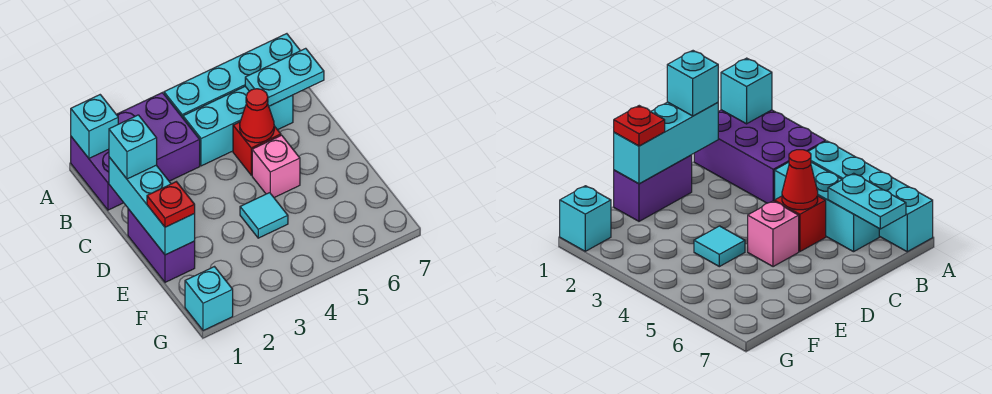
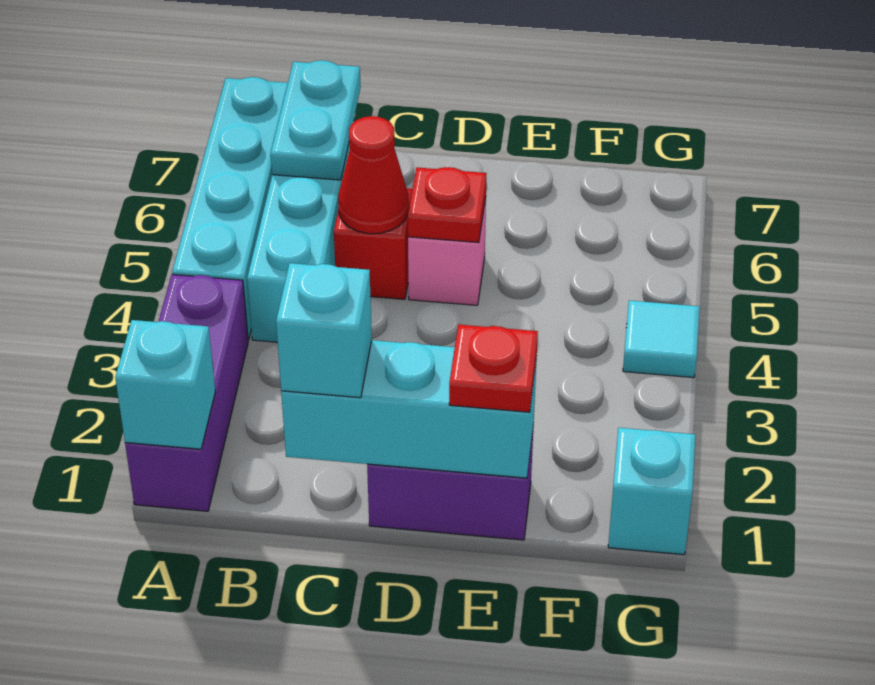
purple brick A1:B3 level 1 -> purple brick A1:A3 level 1
none -> red plate D5 level 2
cyan tile E4 level 1 -> cyan tile G4 level 1

